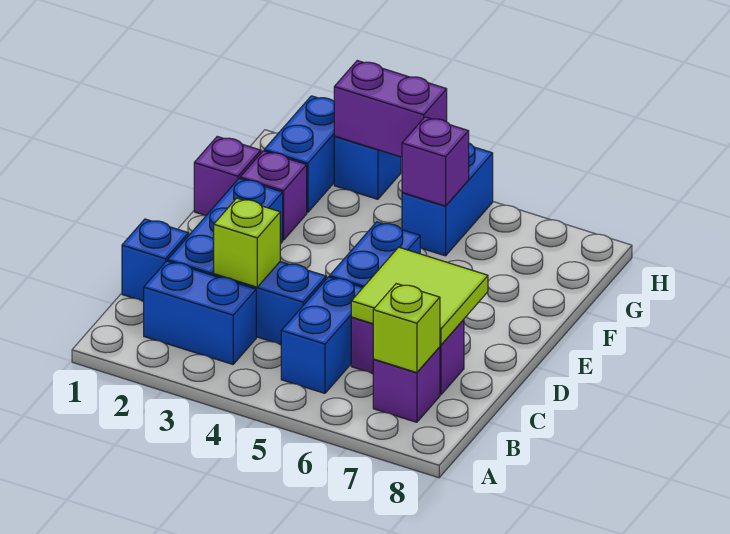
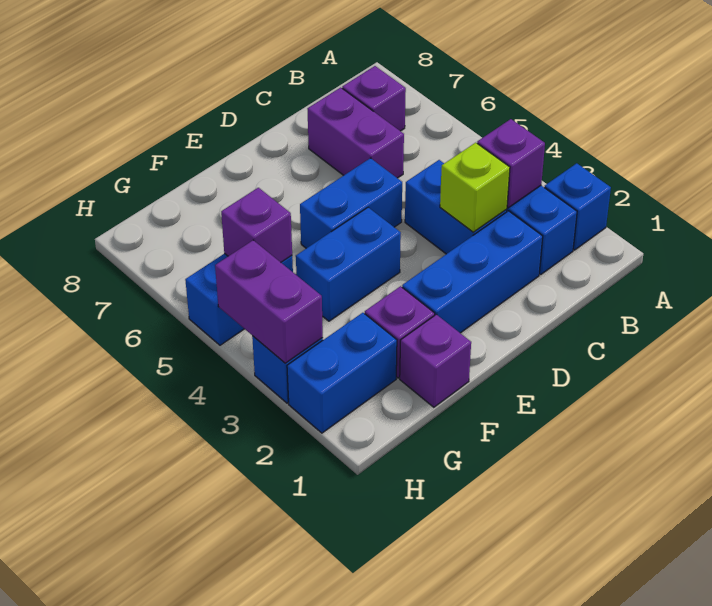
none -> purple brick B3 level 2
blue brick B5:C5 level 1 -> blue brick E4:F4 level 1
lime brick B7 level 2 -> none
blue brick C1 level 1 -> blue brick A2 level 1
lime tile C6:D7 level 2 -> none

